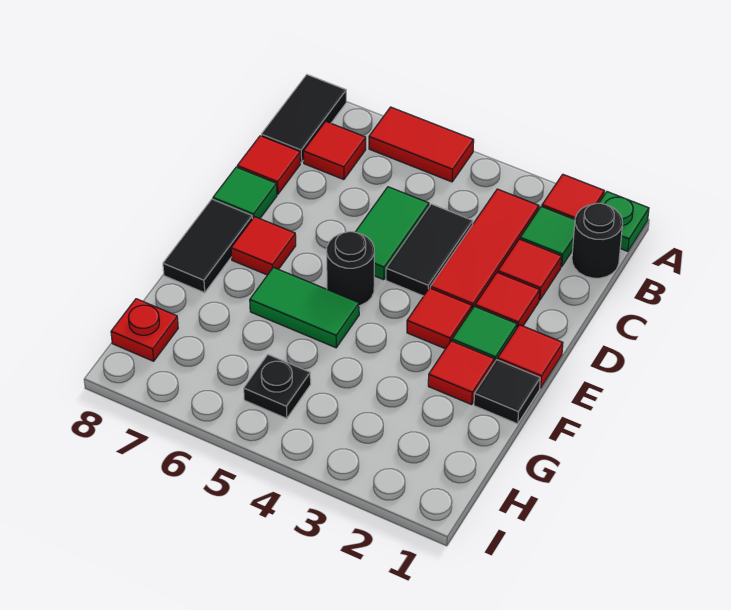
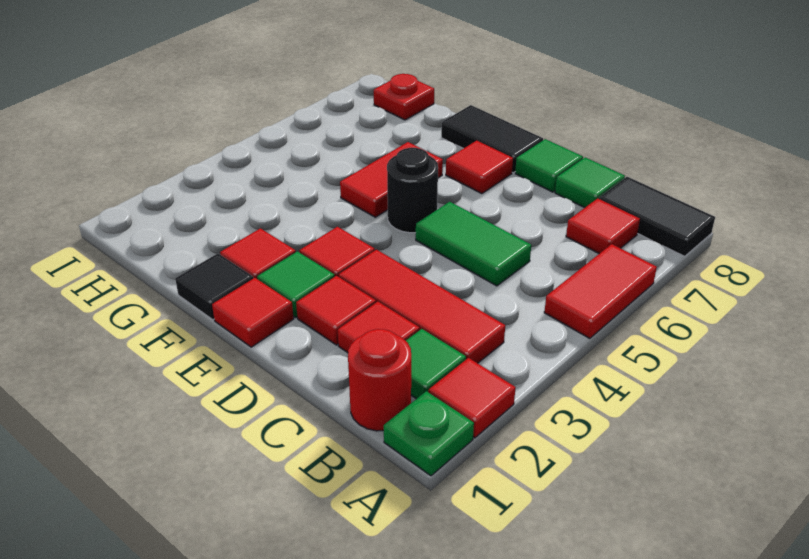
black round brick B1 level 1 -> red round brick B1 level 1
black tile C4:D4 level 1 -> none
red tile C8 level 1 -> green tile C8 level 1
green tile F5:F6 level 1 -> red tile F5:F6 level 1
black plate H5 level 1 -> none

